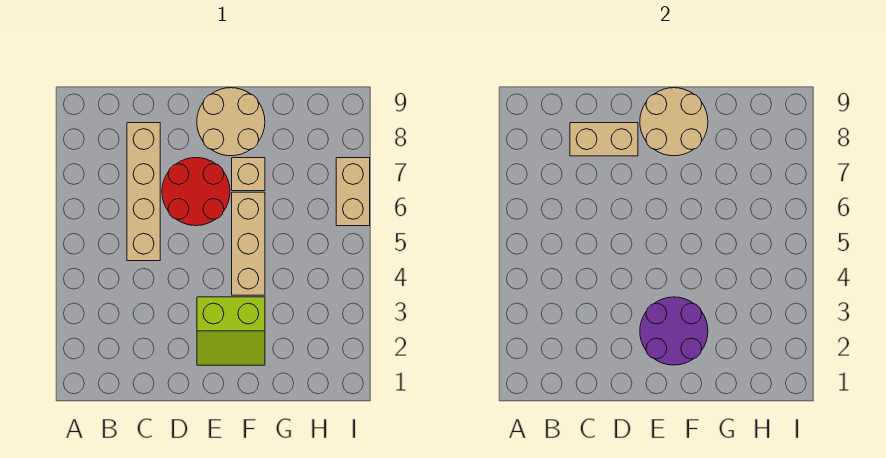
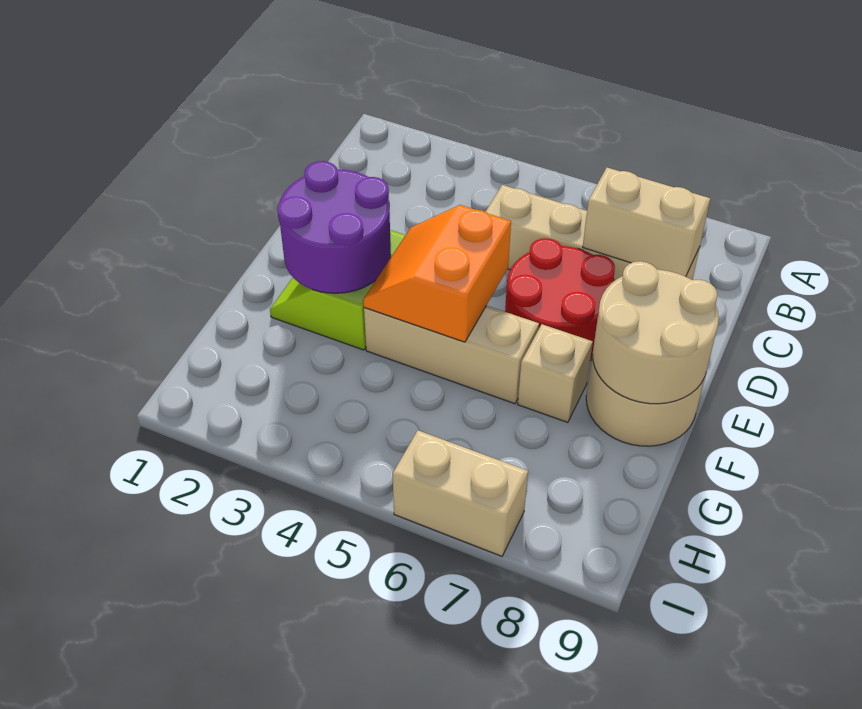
tan brick C8:D8 level 2 -> tan brick C7:C8 level 2
none -> orange slope E4:F5 level 2 top 5

